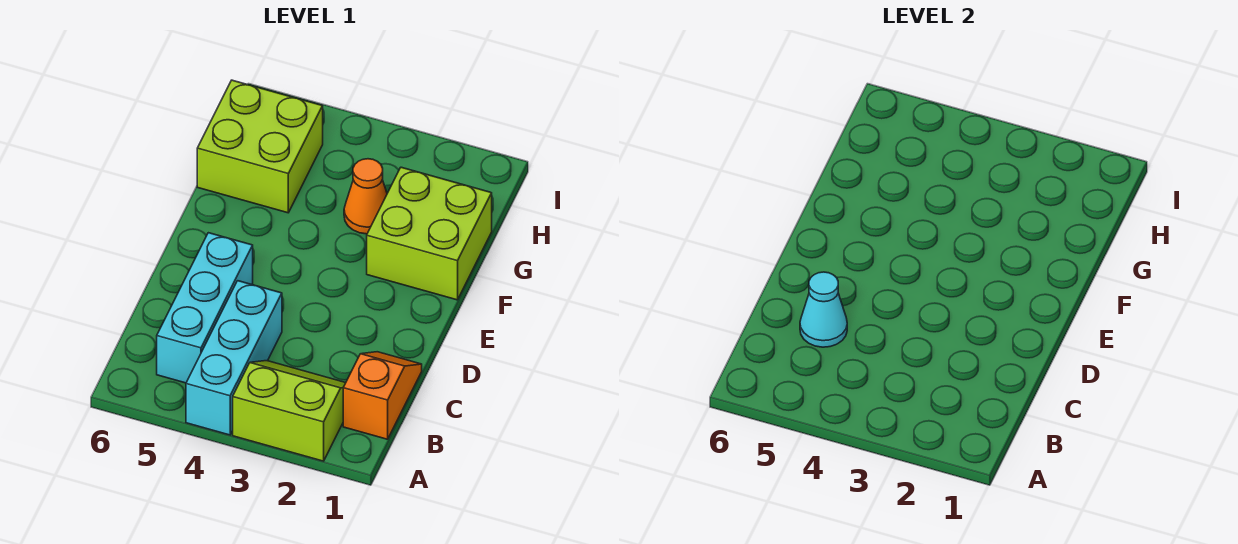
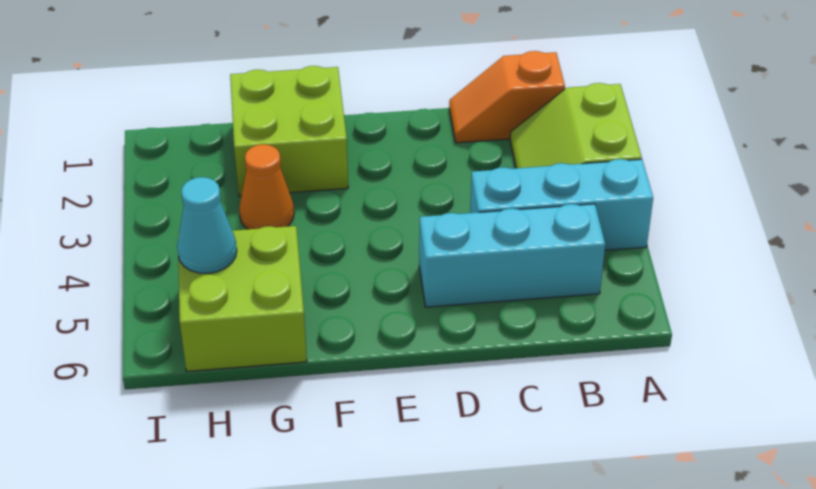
cyan cone C5 level 2 -> cyan cone H5 level 2

